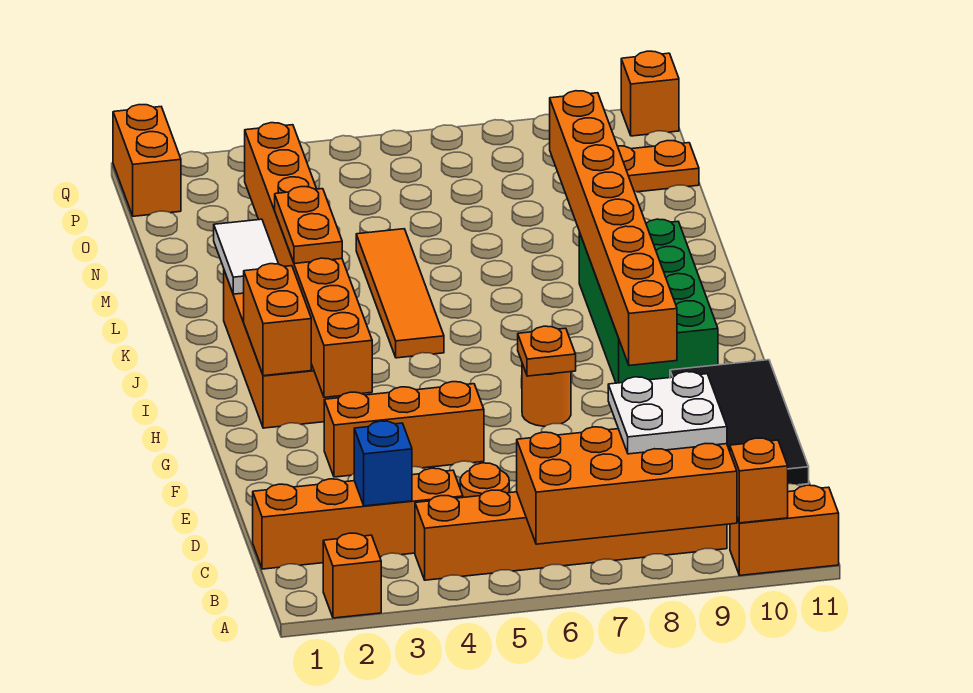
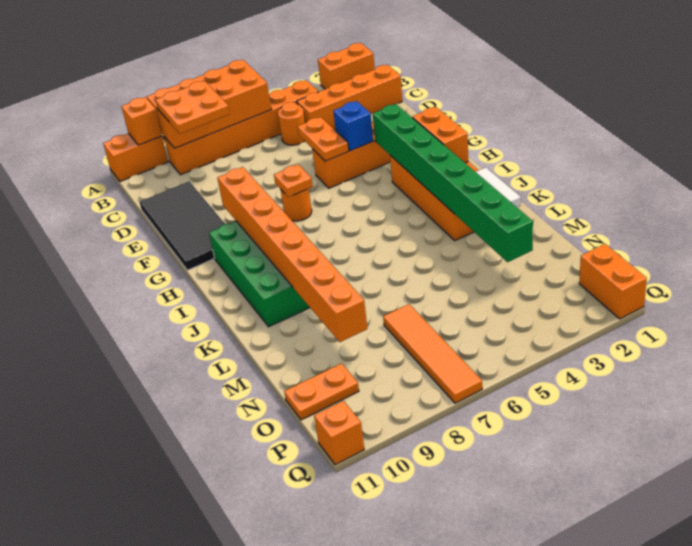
orange brick A2 level 1 -> orange brick A1:A2 level 1
white plate B8:C9 level 3 -> orange plate B8:C9 level 3
blue brick C3 level 2 -> blue brick F4 level 2
orange brick G3:N3 level 2 -> green brick G3:N3 level 2
orange plate J3:K3 level 3 -> orange plate E5:F5 level 2
orange tile J5:M5 level 1 -> orange tile N7:Q7 level 1

